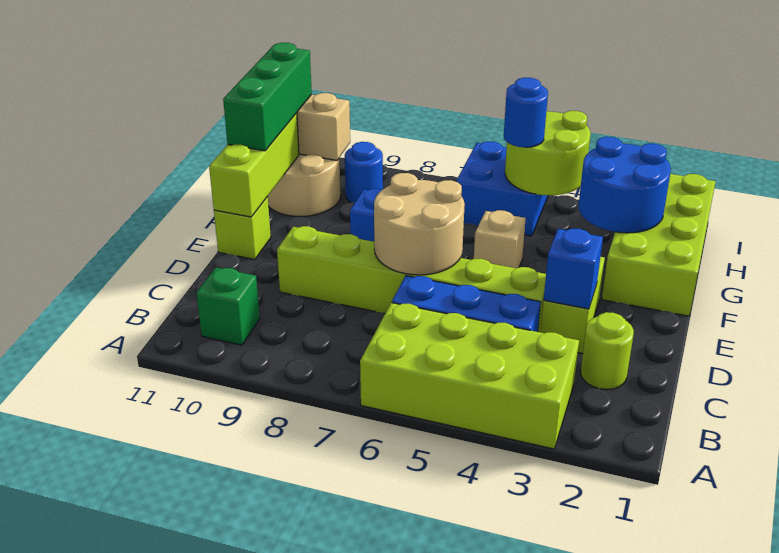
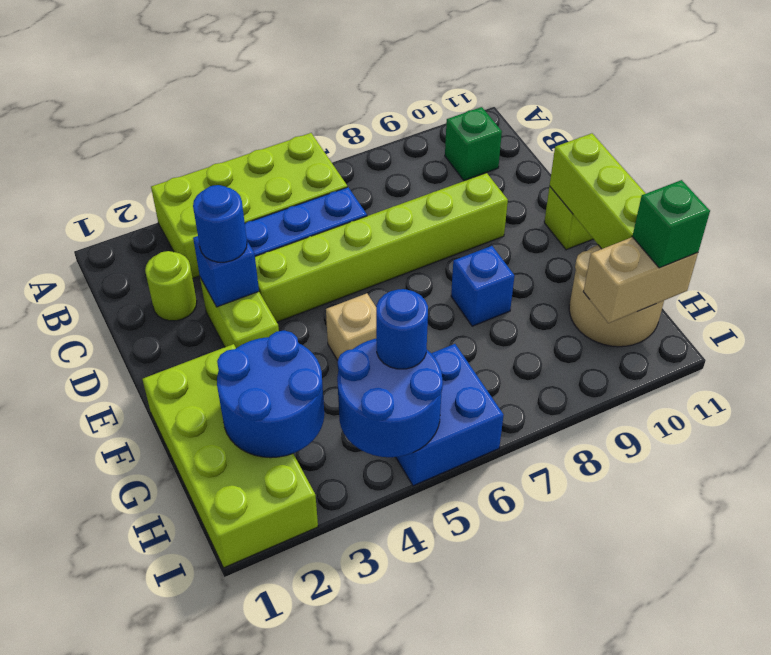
tan round brick D6:E7 level 2 -> none
green brick F11:H11 level 3 -> green brick H11 level 3
lime round brick H4:I5 level 2 -> blue round brick H4:I5 level 2
blue round brick H9 level 1 -> blue round brick D3 level 3

